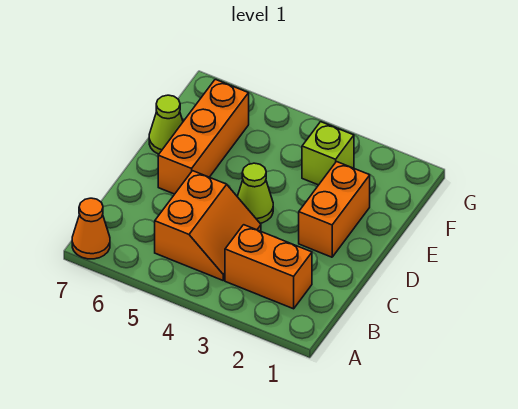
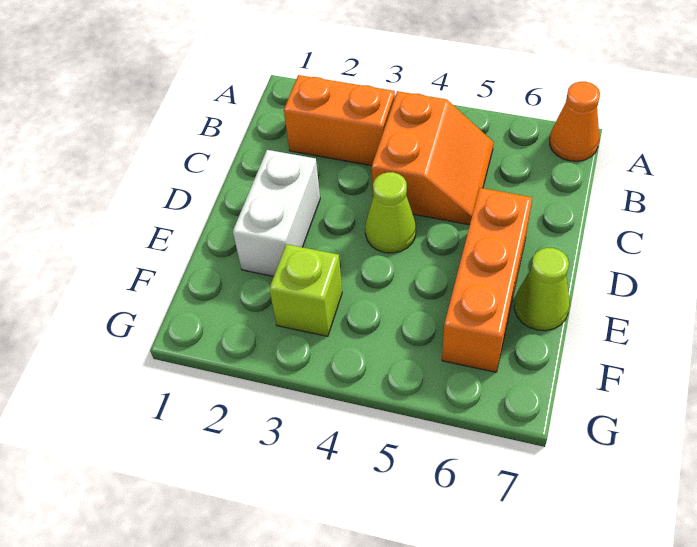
orange slope B4:C5 level 1 top 5 -> orange slope B4:C5 level 1 top 4
orange brick D2:E2 level 1 -> white brick D2:E2 level 1

